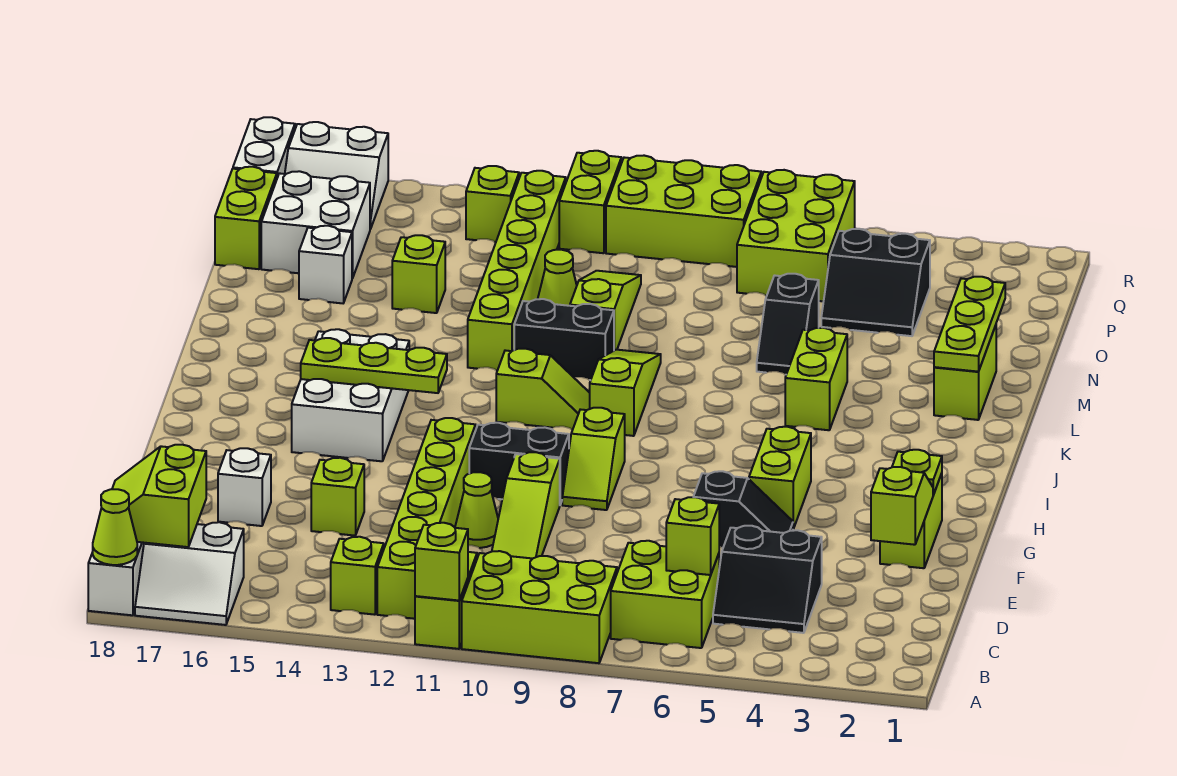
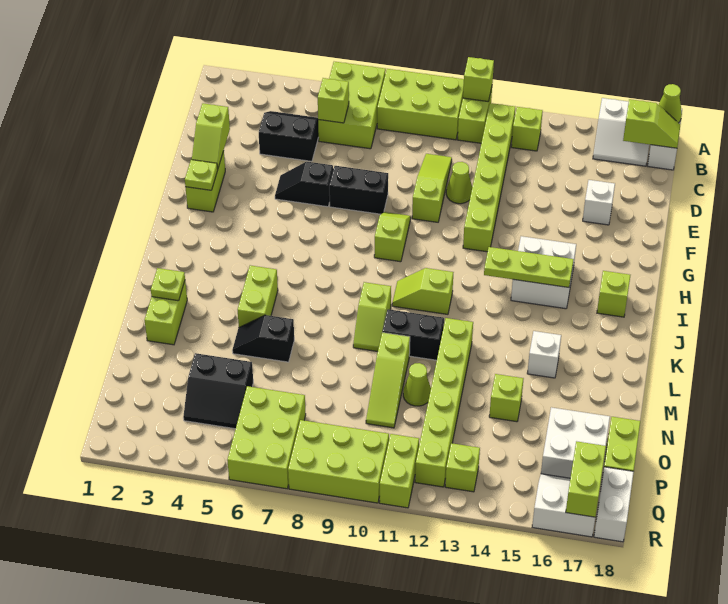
white slope A16:B17 level 1 top B -> white slope A16:B17 level 1 top A
lime brick B6:C7 level 1 -> lime brick A6:C7 level 1
lime slope B17:C18 level 2 top 17 -> lime slope B17:B18 level 2 top 17
lime brick E14 level 1 -> lime brick I17 level 1
lime brick G5:H5 level 1 -> lime brick Q17:R17 level 2
black brick G10:G11 level 1 -> black brick F7:F8 level 1
white brick H14:J15 level 1 -> white brick H14:I15 level 1
lime slope J9:L9 level 1 top J -> lime slope K9:L9 level 1 top K
lime plate L2:N2 level 2 -> lime plate L2 level 2
black slope M6:N6 level 1 top N -> black slope M5:M6 level 1 top 6
white brick N16 level 1 -> white brick L15 level 1
black slope O4:P5 level 1 top P -> black slope O4:P5 level 1 top O

